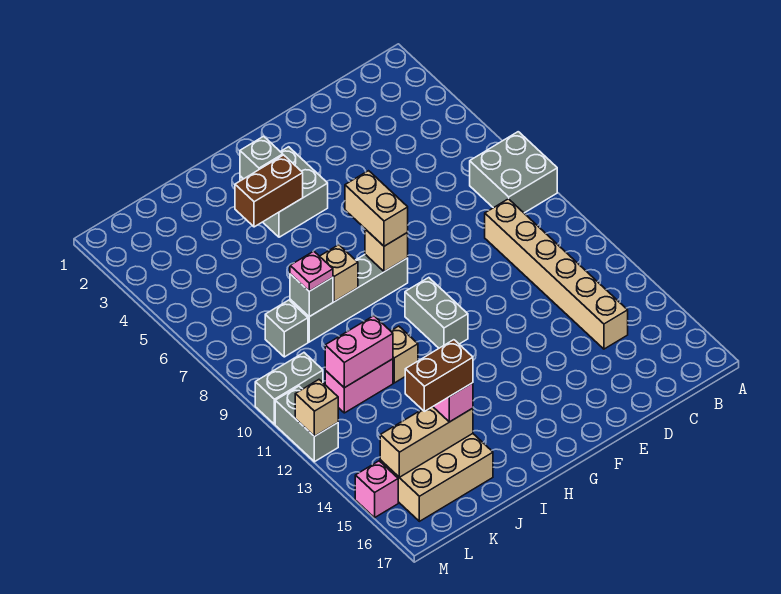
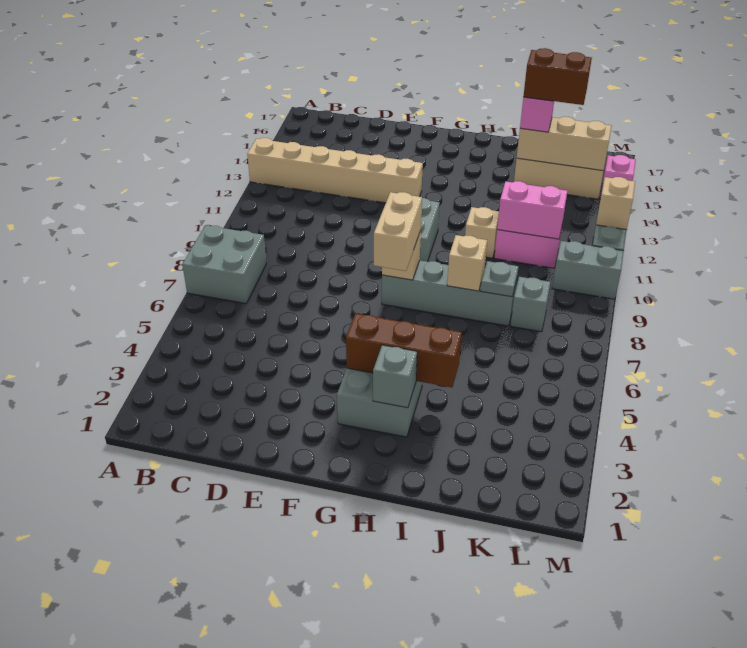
tan brick C9:C14 level 1 -> tan brick A13:F13 level 1
brown brick H4:I4 level 2 -> brown brick G4:I4 level 2
grey brick J8 level 2 -> grey plate J8 level 2
pink plate J8 level 3 -> none

